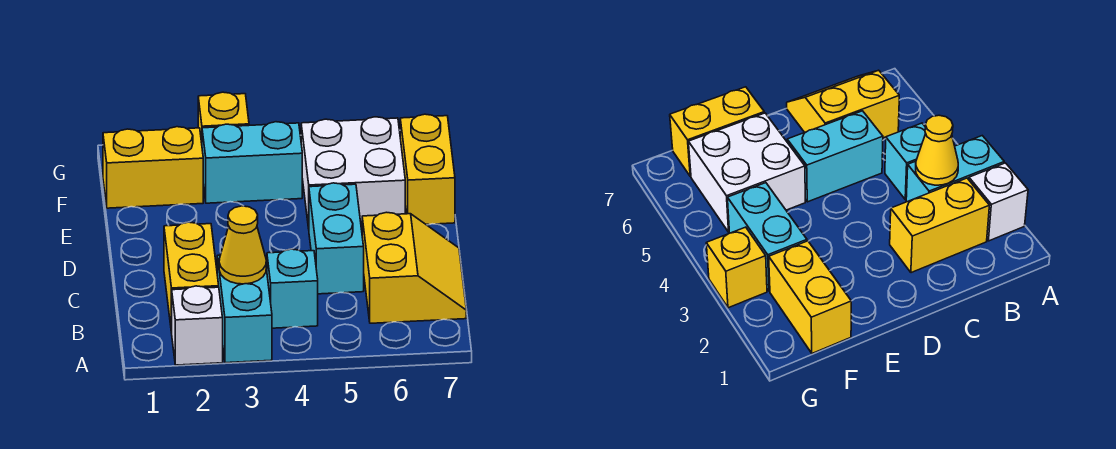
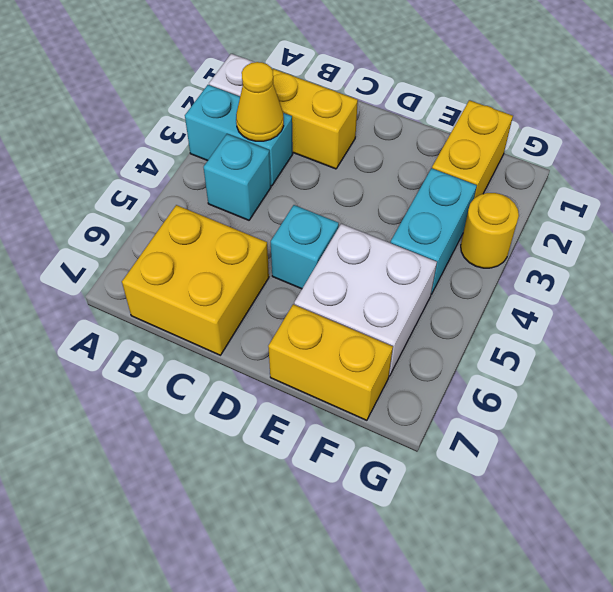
yellow slope B6:C7 level 1 top 6 -> yellow brick B6:C7 level 1
cyan brick C5:D5 level 1 -> cyan brick D5 level 1
yellow brick G3 level 1 -> yellow round brick G3 level 1

